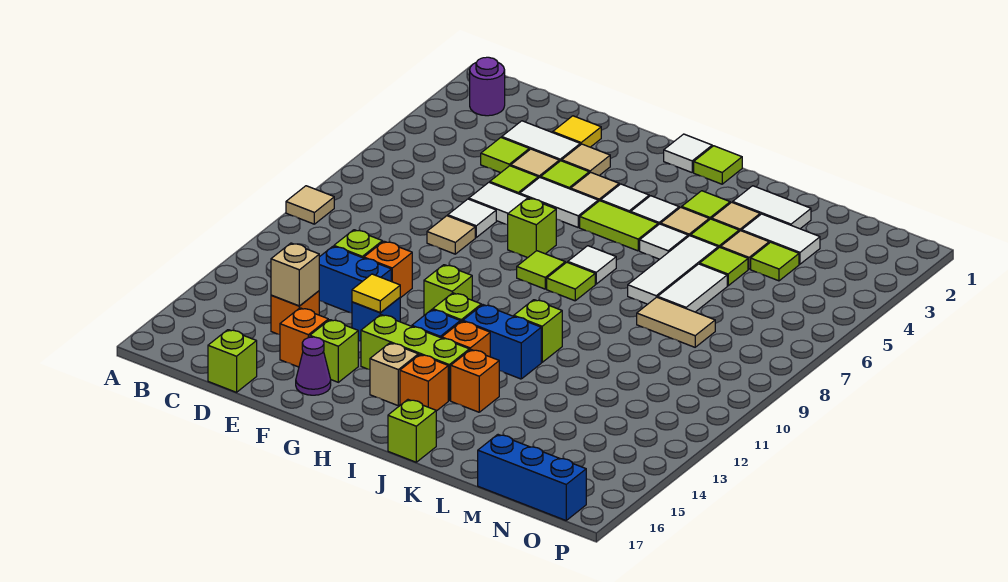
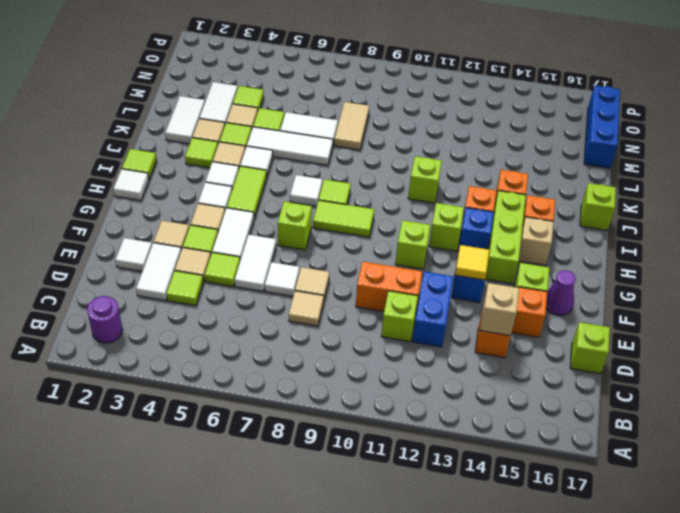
tan tile A9 level 1 -> tan tile D8 level 1
yellow tile E2 level 1 -> white tile E2 level 1
orange brick E11 level 1 -> orange brick E10:E11 level 1
lime tile H8 level 1 -> lime tile H8:H9 level 1
blue brick I12:J12 level 1 -> none

